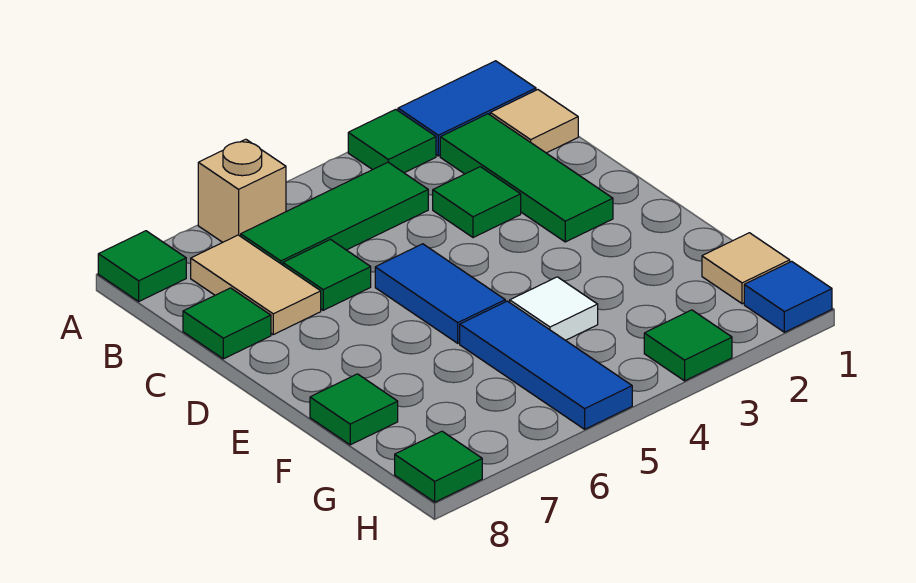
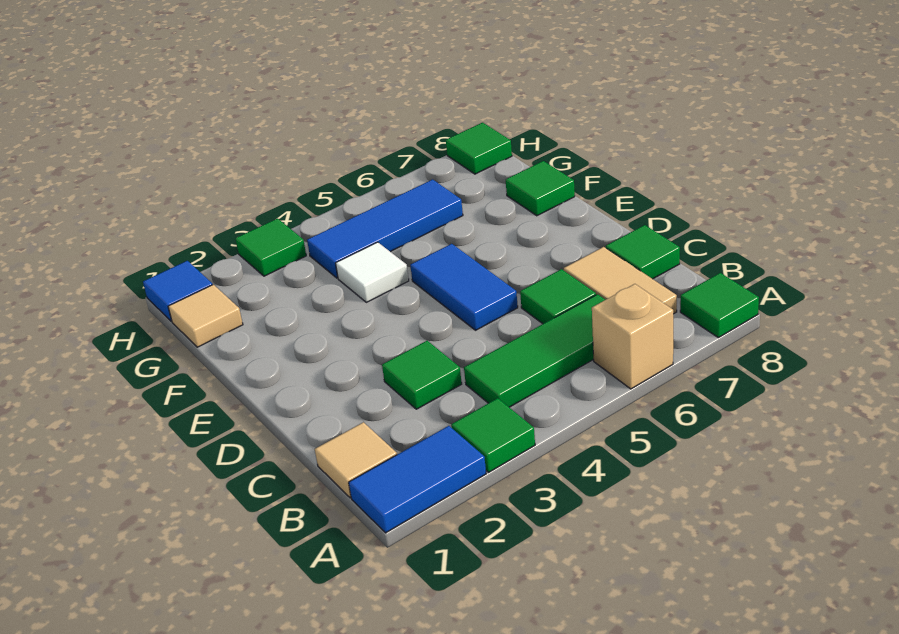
green tile B2:D2 level 1 -> none
blue tile F5:H5 level 1 -> blue tile G4:G6 level 1

